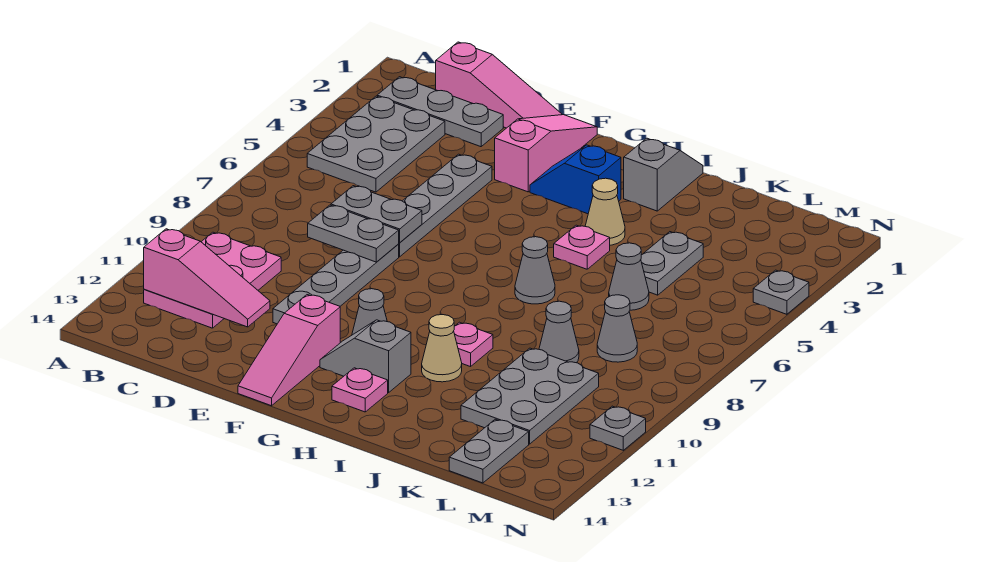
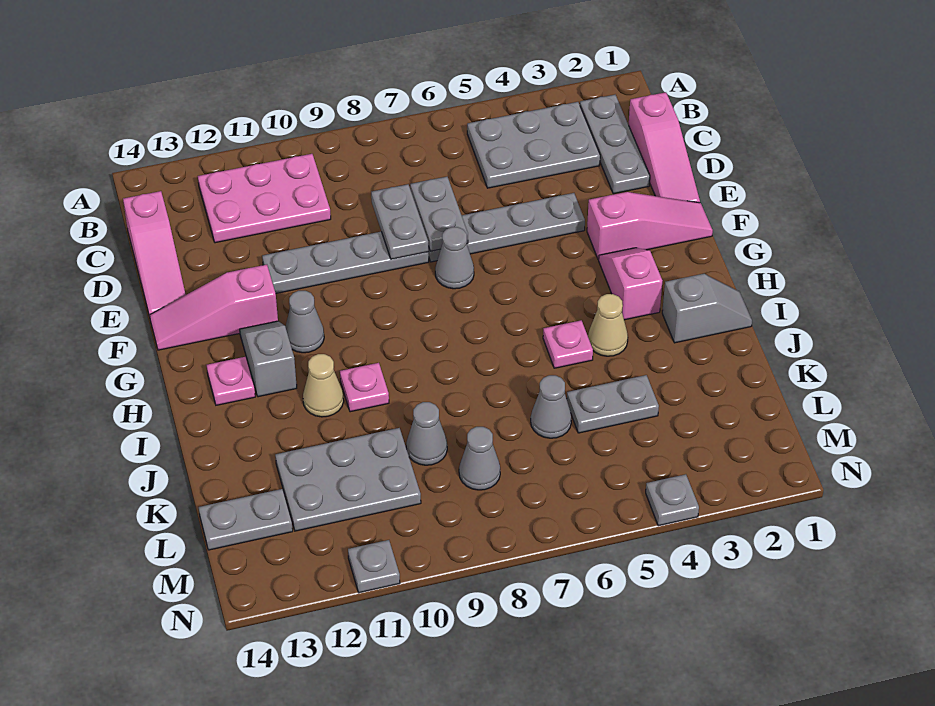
pink slope B12:D12 level 2 top B -> pink slope C14:E14 level 1 top C
blue slope G3:H3 level 1 top H -> pink slope G3:H3 level 1 top H
grey cone I7 level 1 -> grey cone F7 level 1

